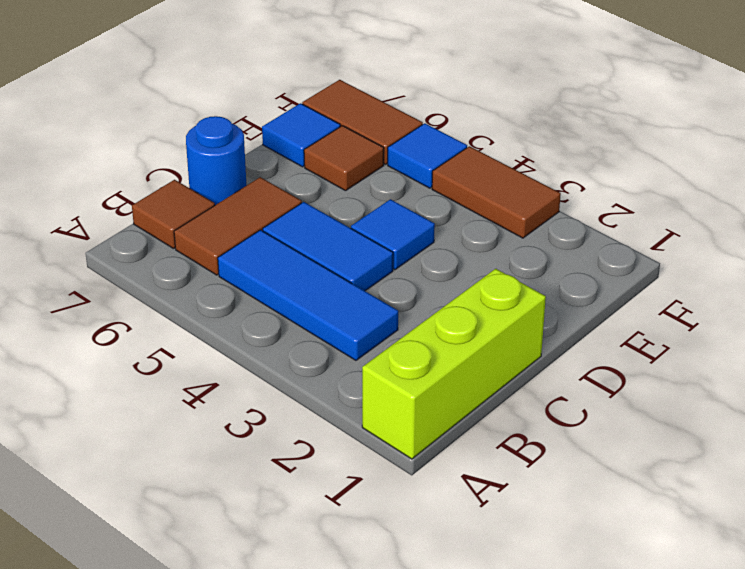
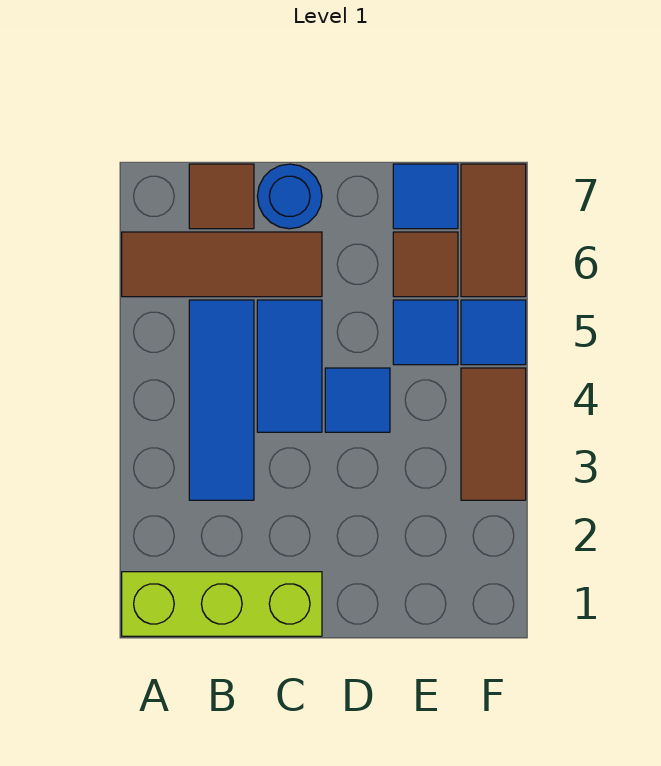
brown tile B6:C6 level 1 -> brown tile A6:C6 level 1
none -> blue tile E5 level 1

